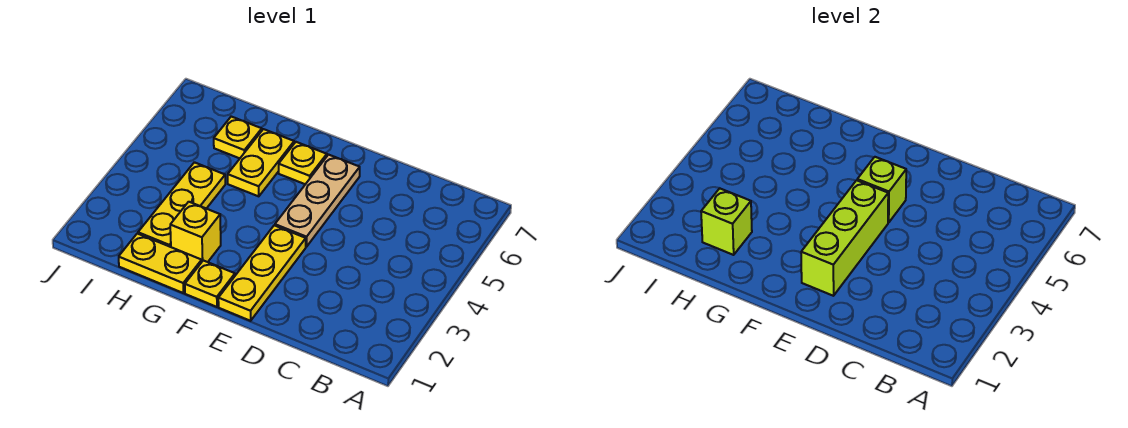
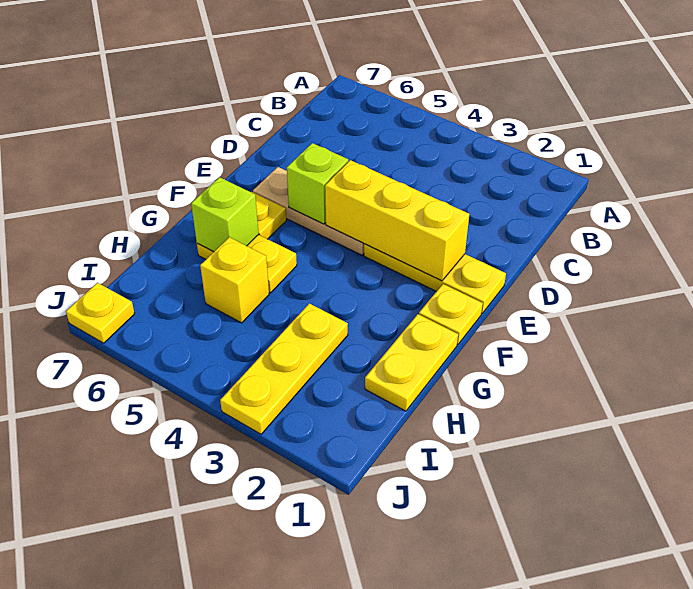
lime brick E2:E4 level 2 -> yellow brick E2:E4 level 2
yellow brick G2 level 1 -> yellow brick H5 level 1
yellow plate H2:H4 level 1 -> yellow plate H3:J3 level 1
lime brick H2 level 2 -> lime brick G6 level 2
yellow plate H6 level 1 -> yellow plate J7 level 1

